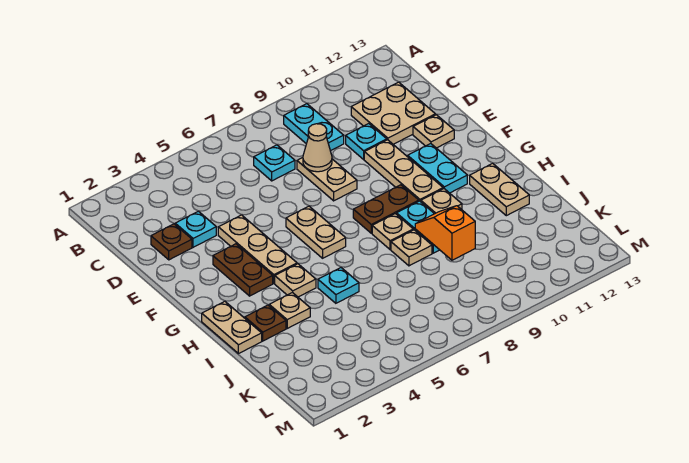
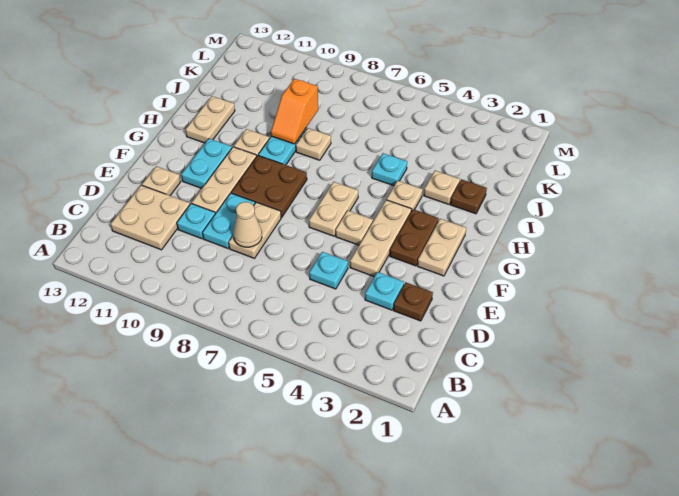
cyan plate B9:C9 level 1 -> cyan plate D9:E9 level 1
cyan plate C7 level 1 -> cyan plate D5 level 1
brown plate G8:G9 level 1 -> brown plate F8:G9 level 1
tan plate H1:I1 level 1 -> tan plate F2:G2 level 1
tan plate H8 level 1 -> tan plate F5 level 1

